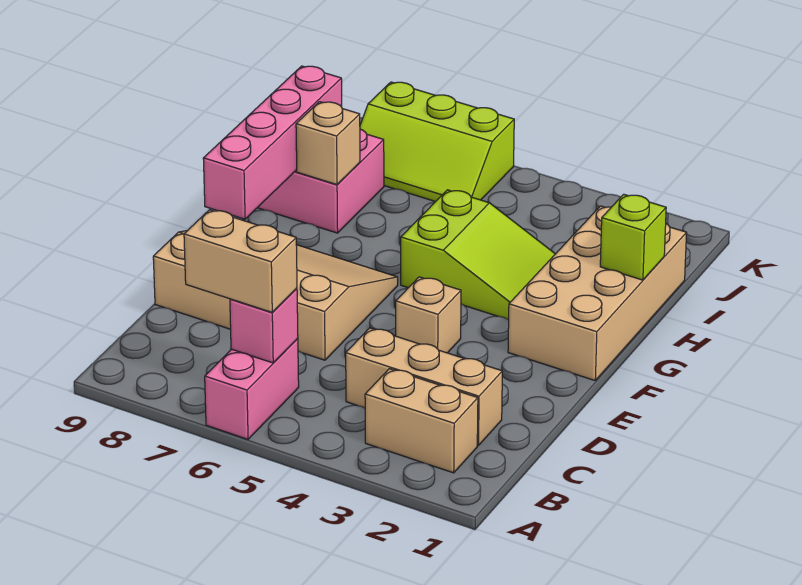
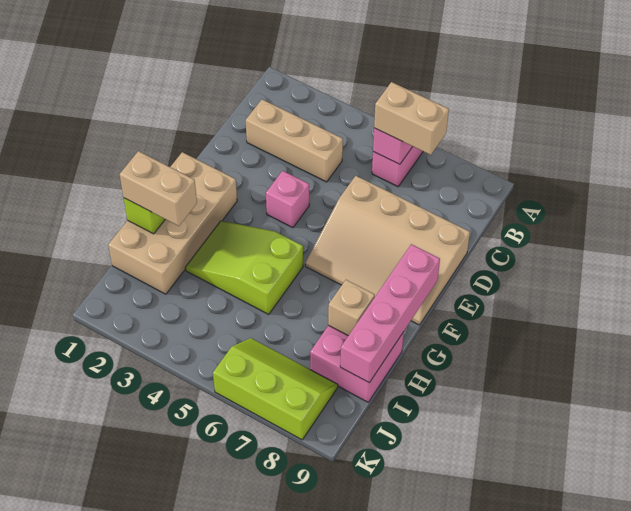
tan brick B2:B3 level 1 -> tan brick H1:H2 level 3
tan brick E4 level 1 -> pink brick E4 level 1

